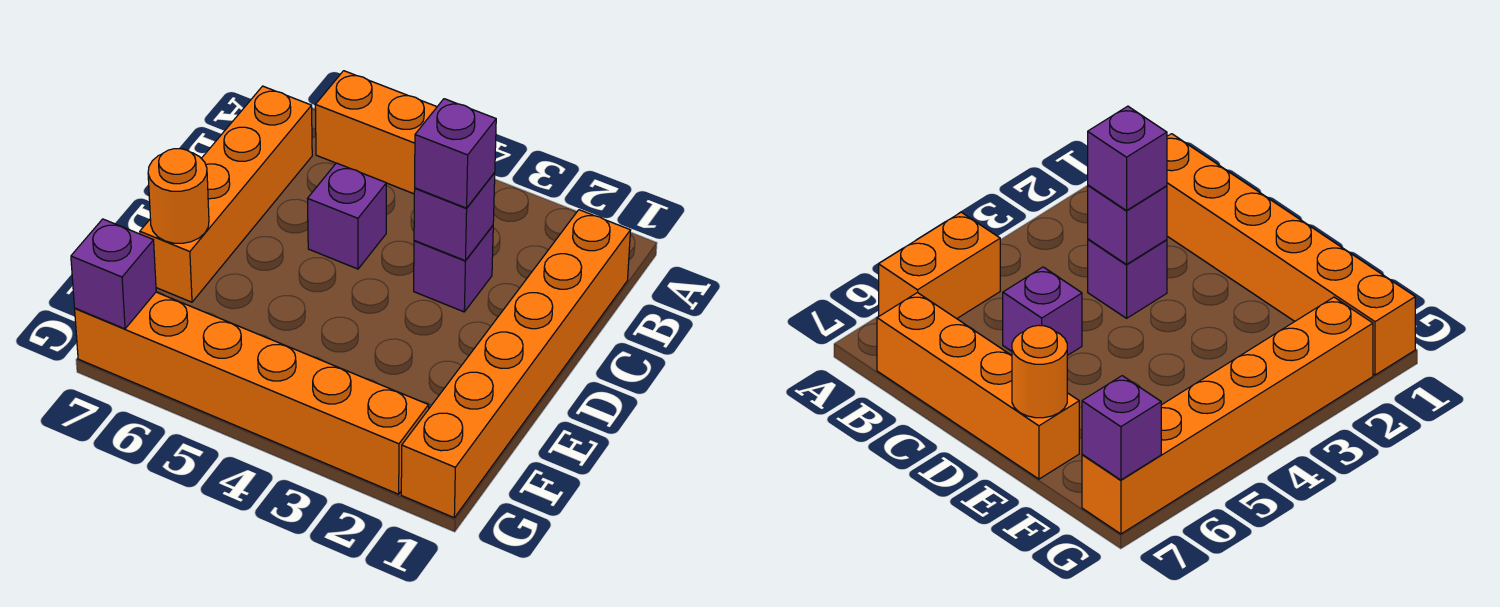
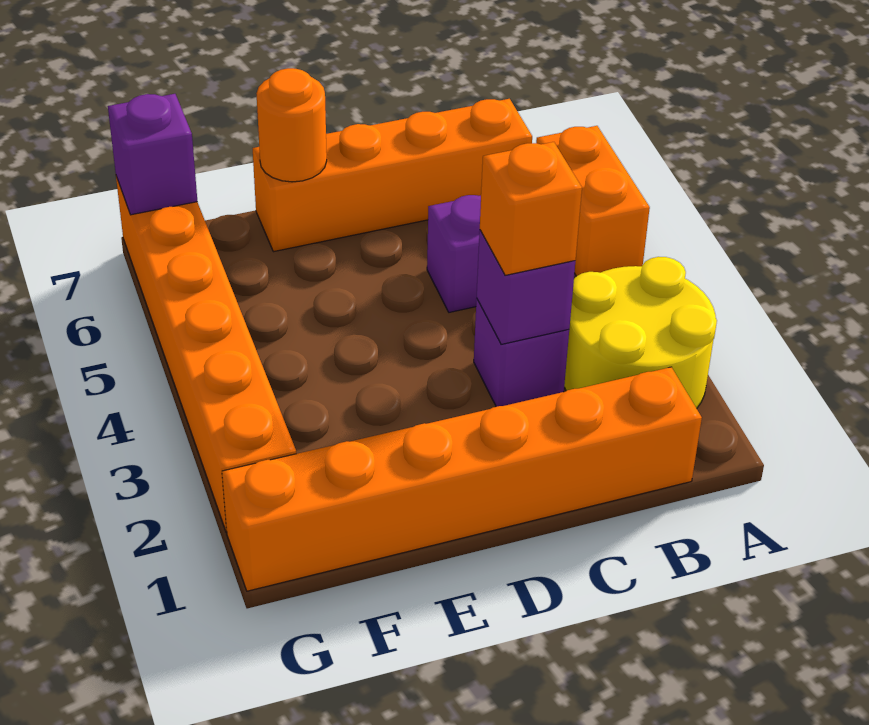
none -> yellow round brick A2:B3 level 1
purple brick C3 level 3 -> orange brick C3 level 3

